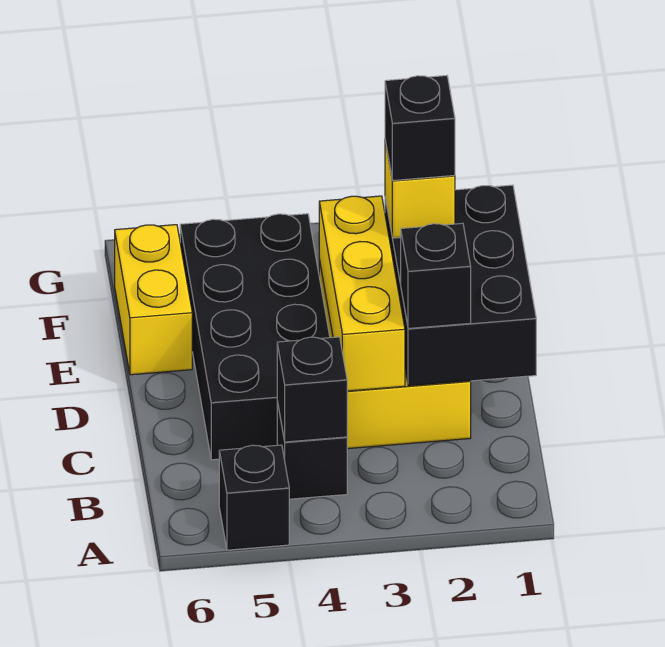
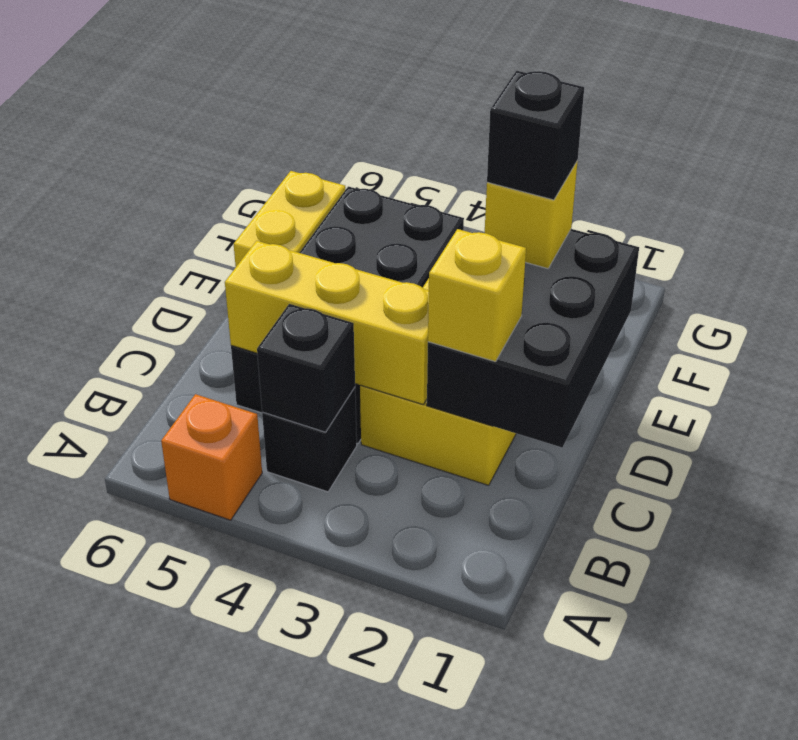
black brick A5 level 1 -> orange brick A5 level 1
black brick C2 level 3 -> yellow brick C2 level 3
yellow brick C3:E3 level 2 -> yellow brick C3:C5 level 2

